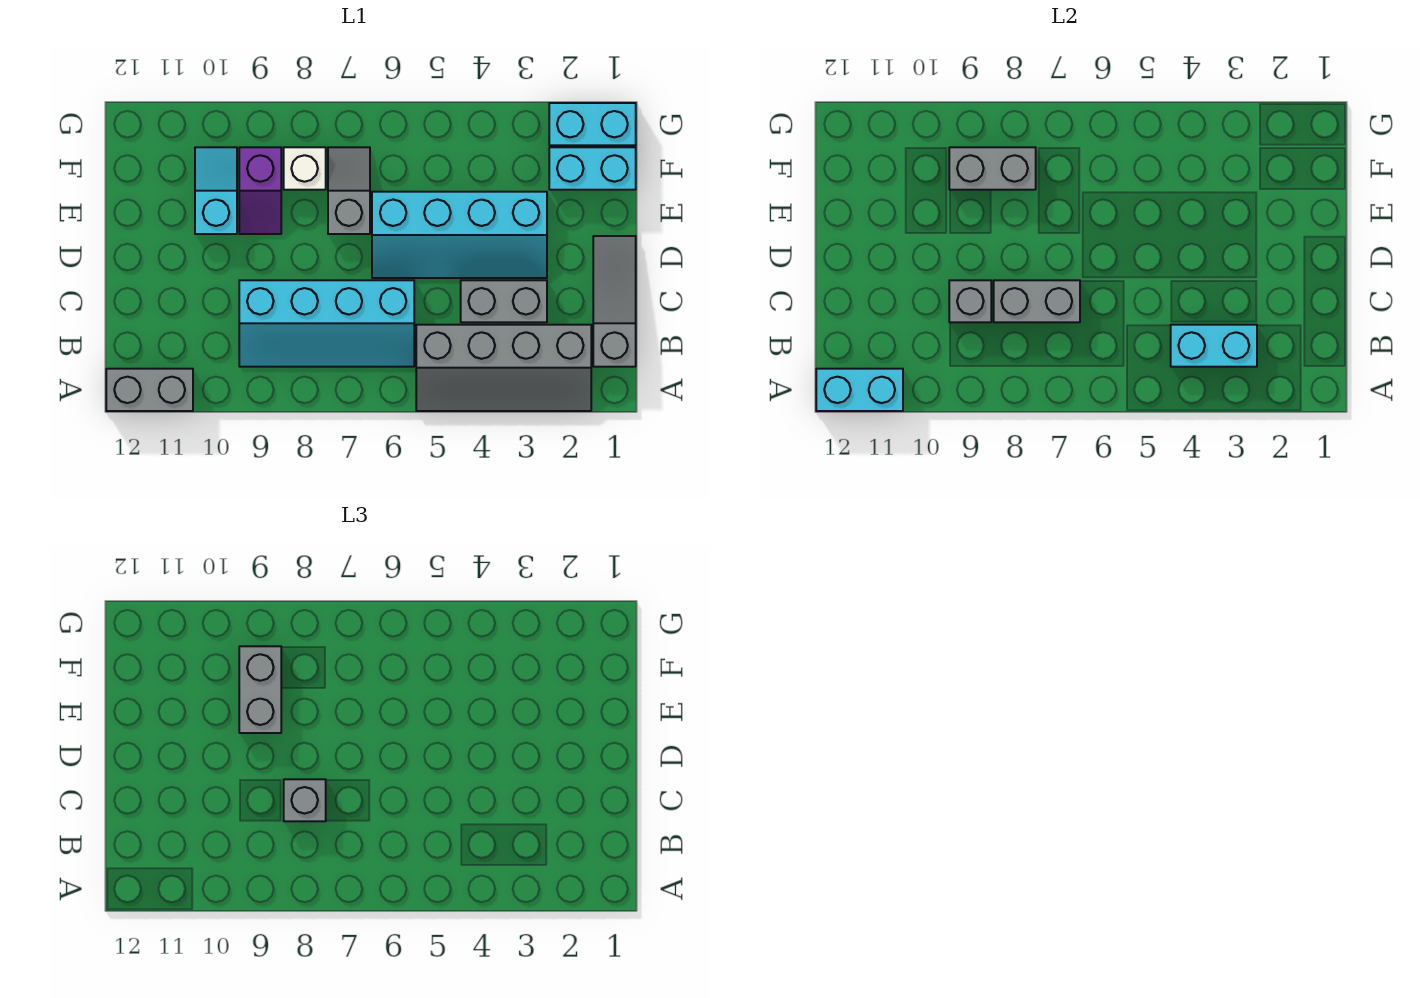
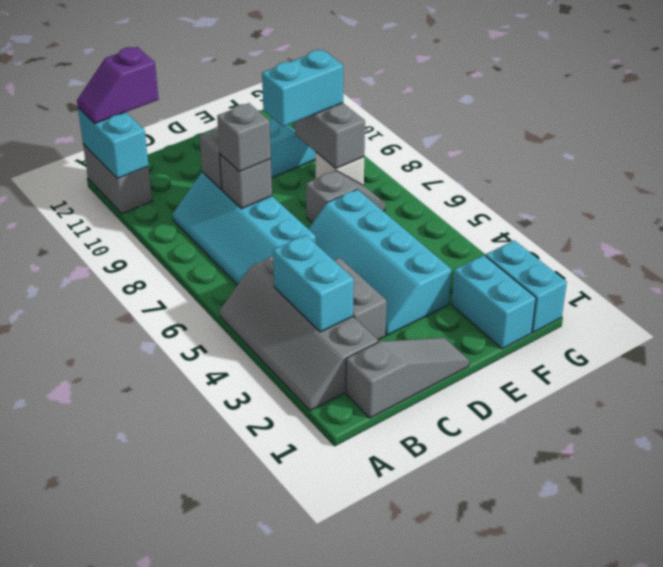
grey brick C7:C8 level 2 -> grey brick C8 level 2
purple slope E9:F9 level 1 top F -> purple slope A12:B12 level 3 top B
grey brick E9:F9 level 3 -> cyan brick E9:F9 level 3

